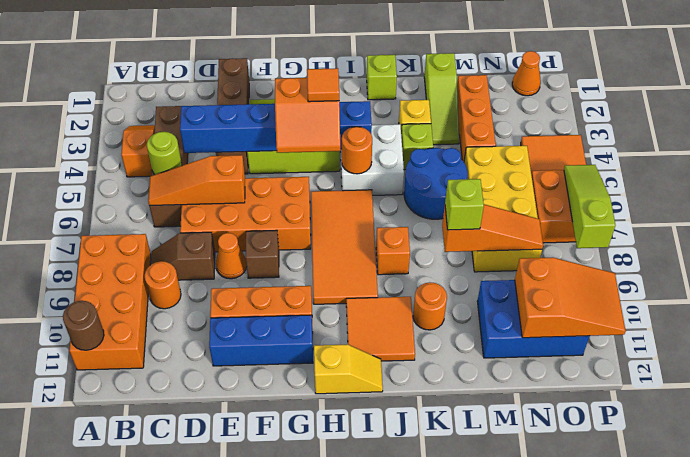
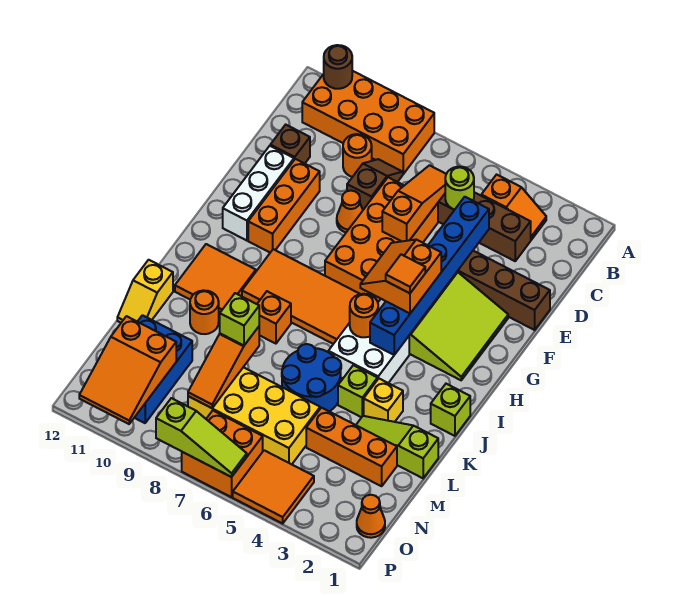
blue brick E11:G11 level 1 -> white brick E11:G11 level 1
brown brick F8 level 1 -> brown brick D11 level 1
yellow slope H12:I12 level 1 top H -> yellow slope K12:L12 level 1 top K

